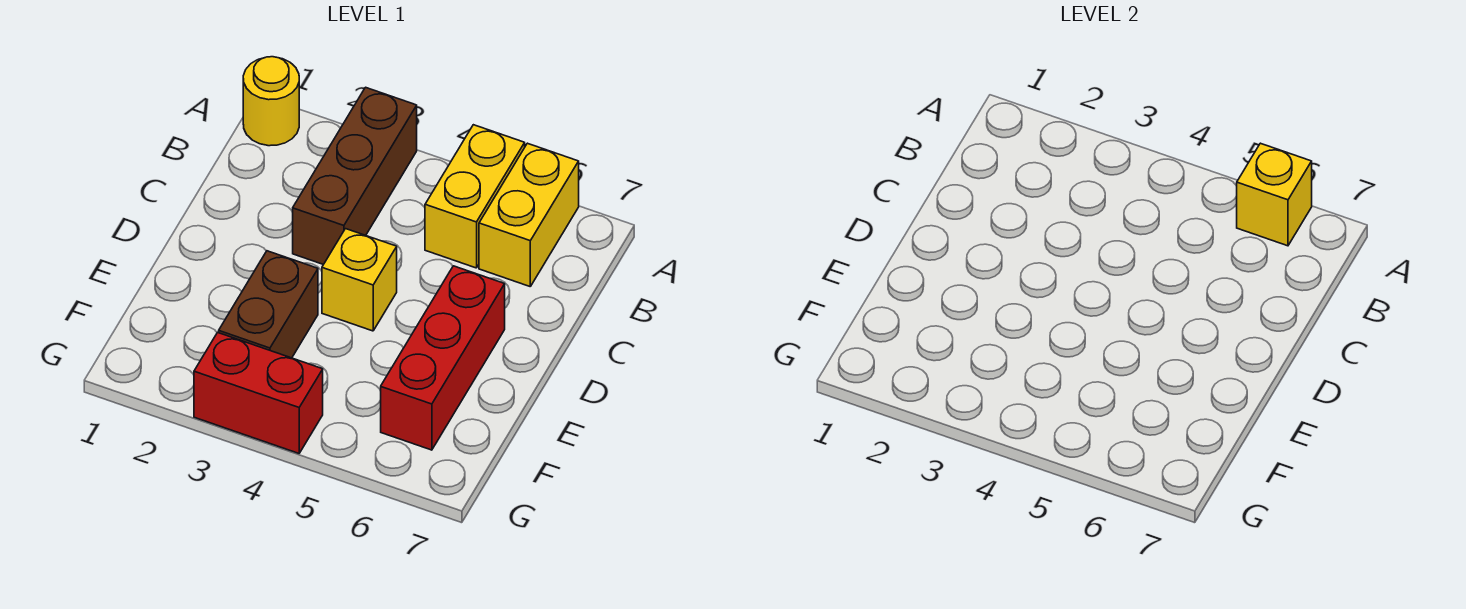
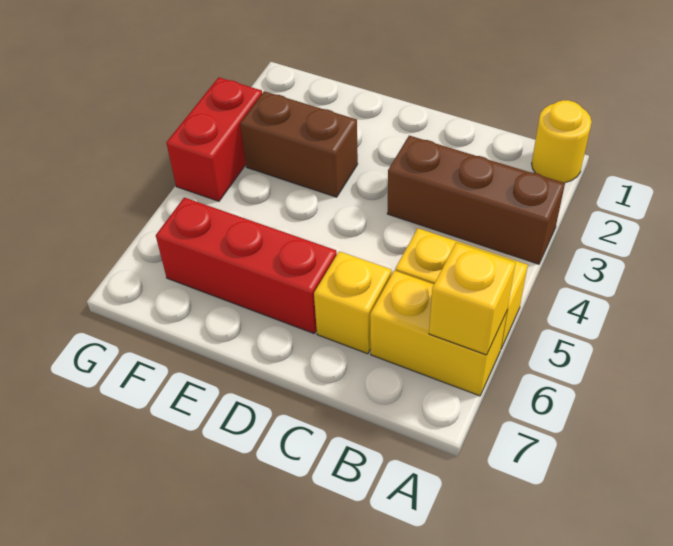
yellow brick D4 level 1 -> yellow brick C6 level 1

